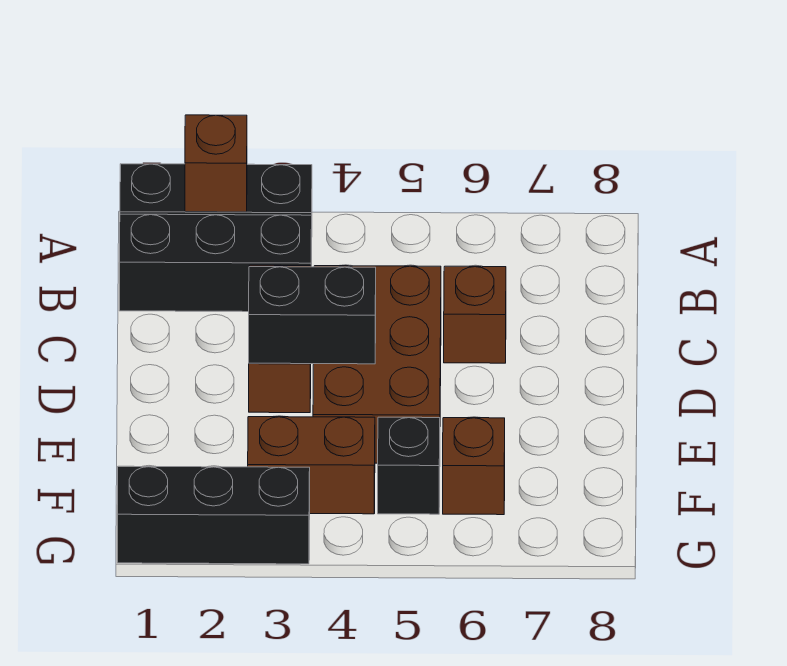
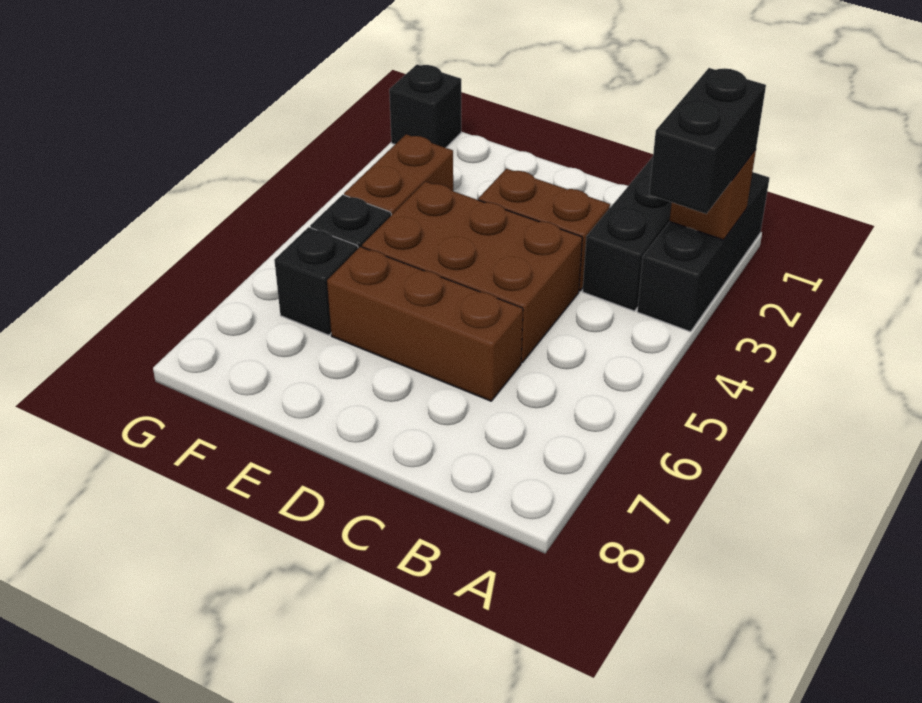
brown brick C6 level 1 -> brown brick C6:E6 level 1
black brick D3:D4 level 2 -> black brick A2:A3 level 3
brown brick F6 level 1 -> black brick F6 level 1
black brick G1:G3 level 1 -> black brick G1 level 1

